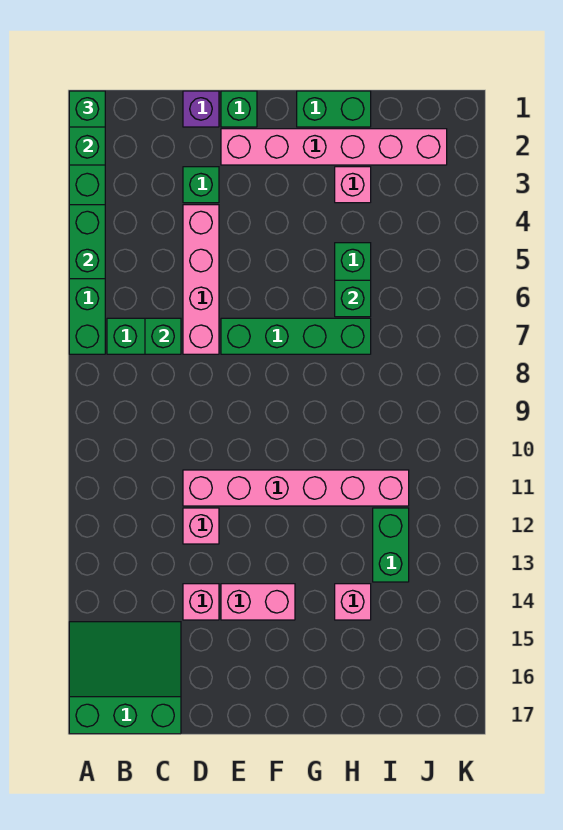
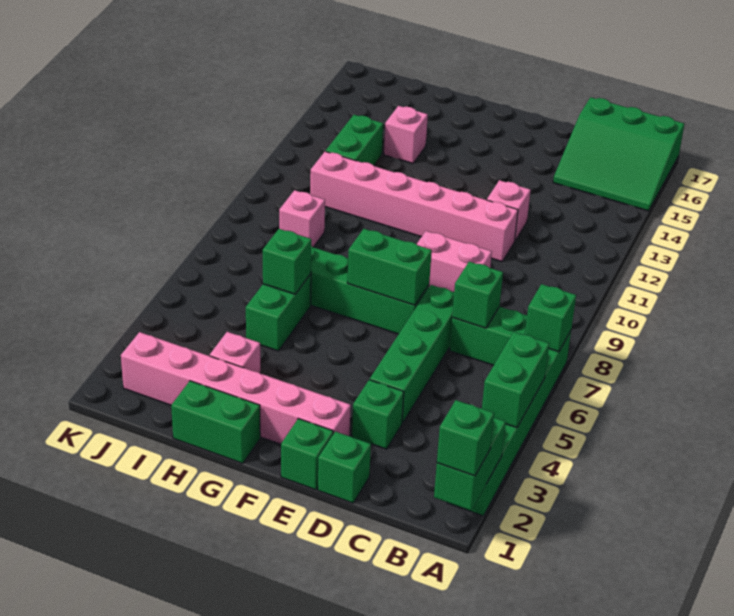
none -> green brick A7 level 2
purple brick D1 level 1 -> green brick D1 level 1
pink brick D4:D7 level 1 -> green brick D4:D7 level 1
pink brick D14 level 1 -> pink brick I9 level 1
none -> green brick E7:F7 level 2
pink brick E14:F14 level 1 -> pink brick D9:E9 level 1

